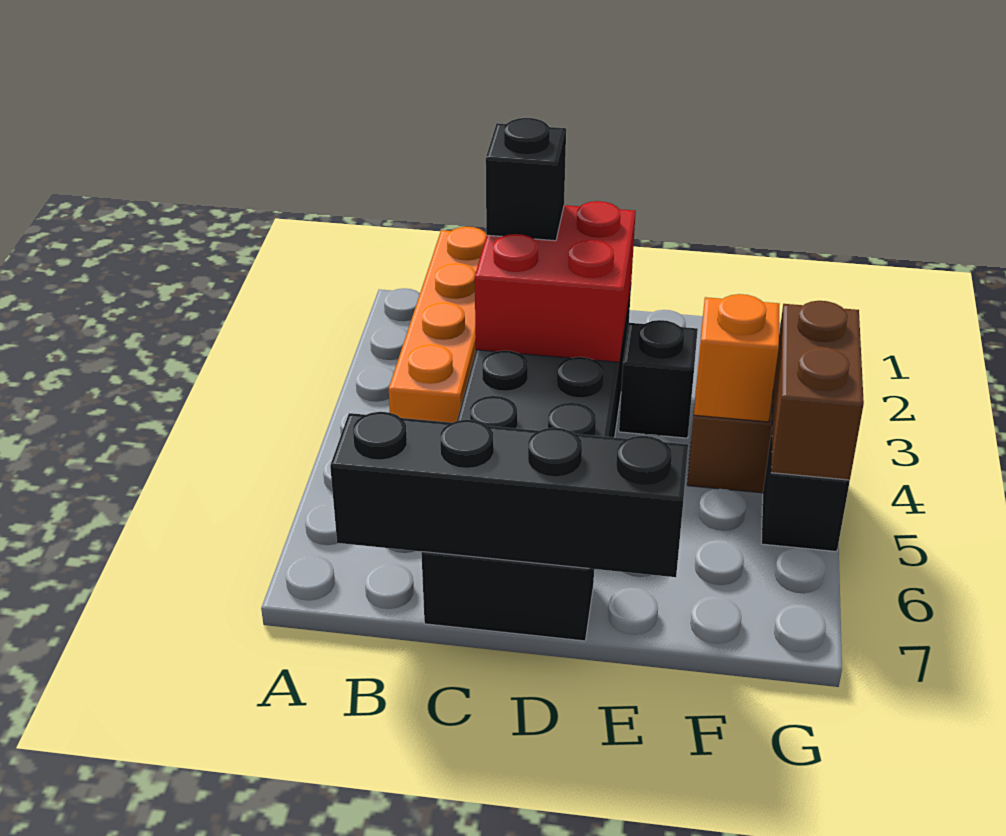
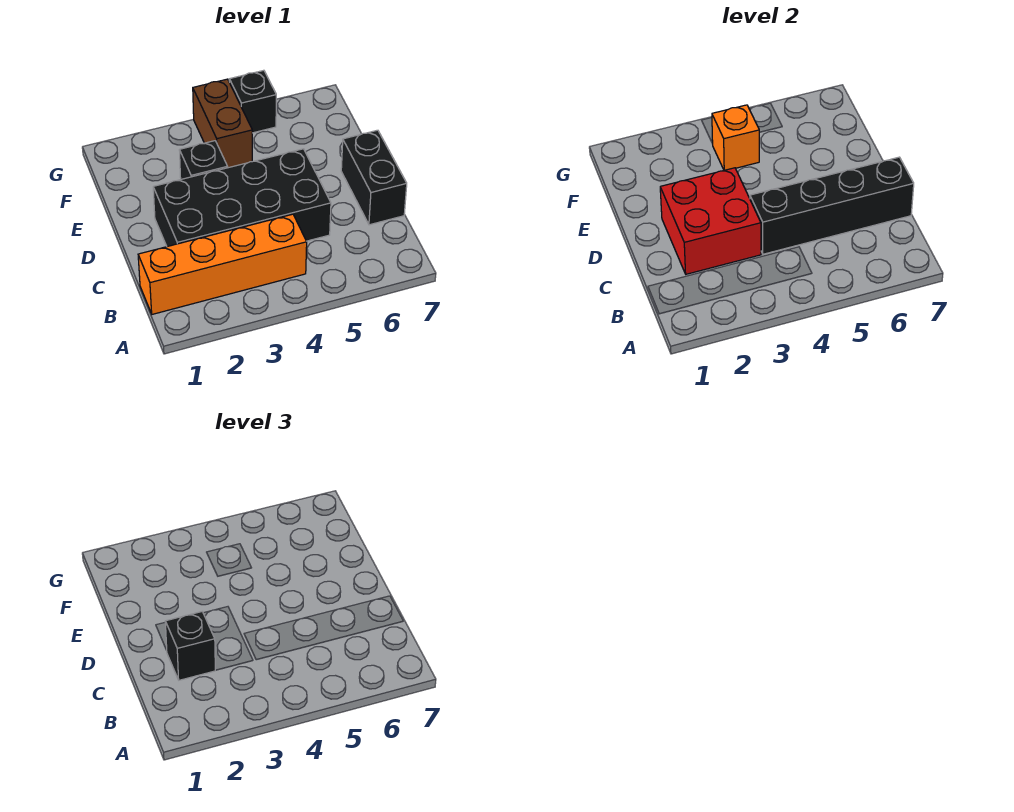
black brick B7:E7 level 2 -> black brick C4:C7 level 2
brown brick G4:G5 level 2 -> none

